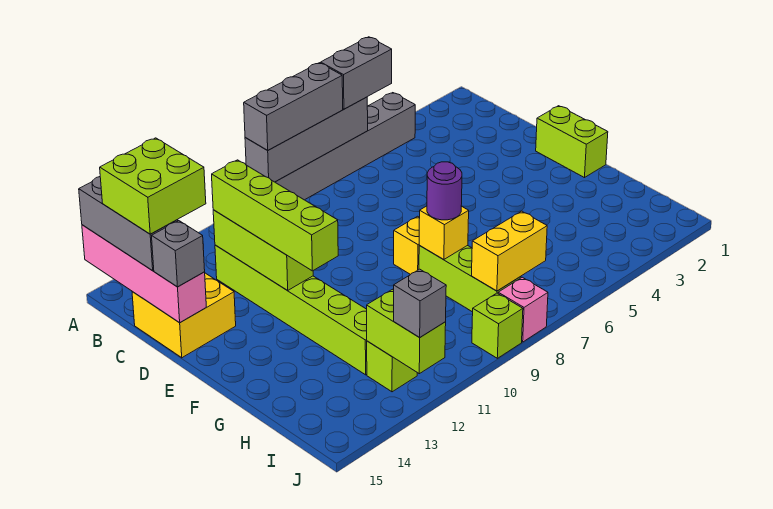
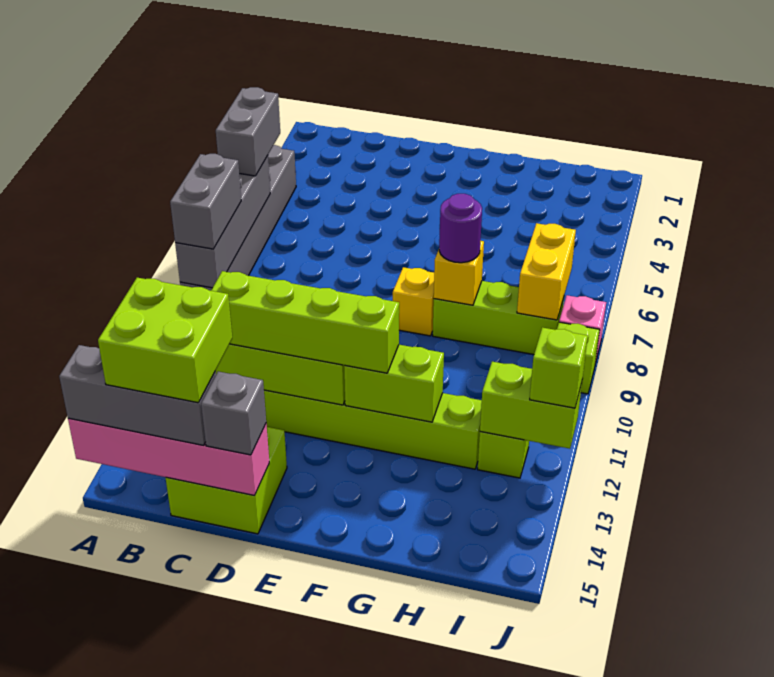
grey brick A7:A9 level 3 -> grey brick A8:A9 level 3
yellow brick C14:D15 level 1 -> lime brick C14:D15 level 1
lime brick E1:F1 level 1 -> lime brick F12:G12 level 2
grey brick J12 level 3 -> lime brick J12 level 3

